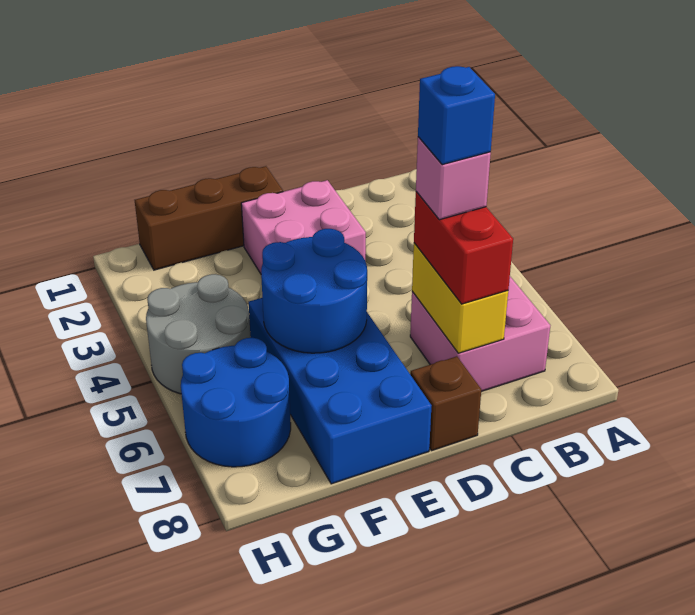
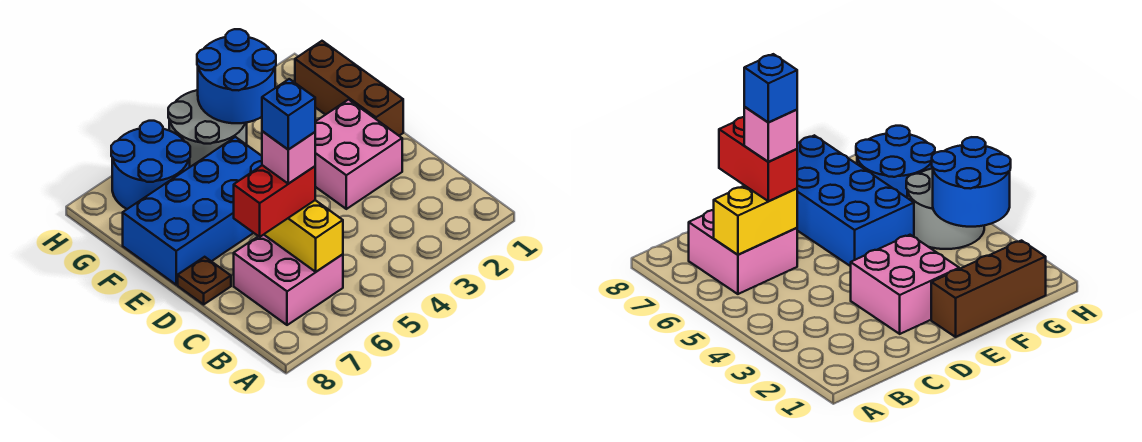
yellow brick C6:C7 level 2 -> yellow brick B6:C6 level 2
brown brick D8 level 1 -> brown plate D8 level 1
blue round brick E5:F6 level 2 -> blue round brick G3:H4 level 2

